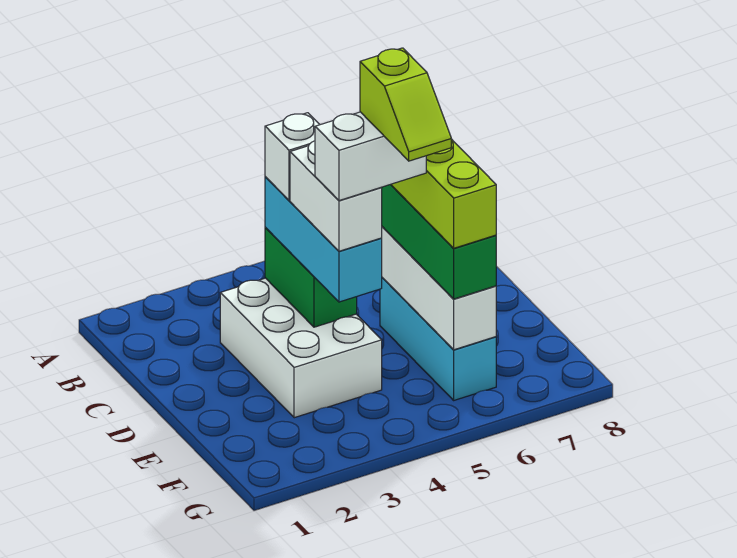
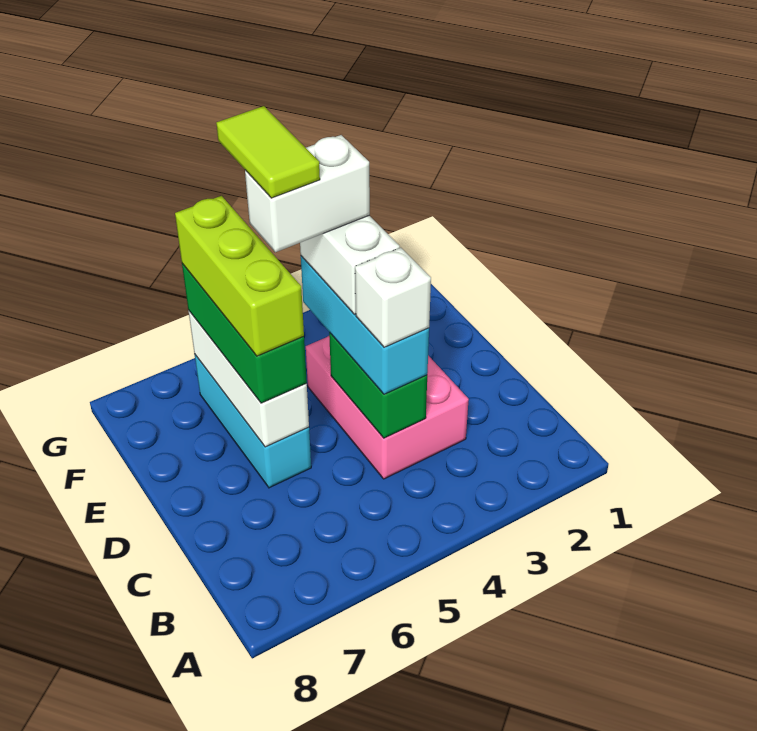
white brick C3:E4 level 1 -> pink brick C3:E4 level 1
lime slope E5:F5 level 6 top E -> lime tile E5:F5 level 6

